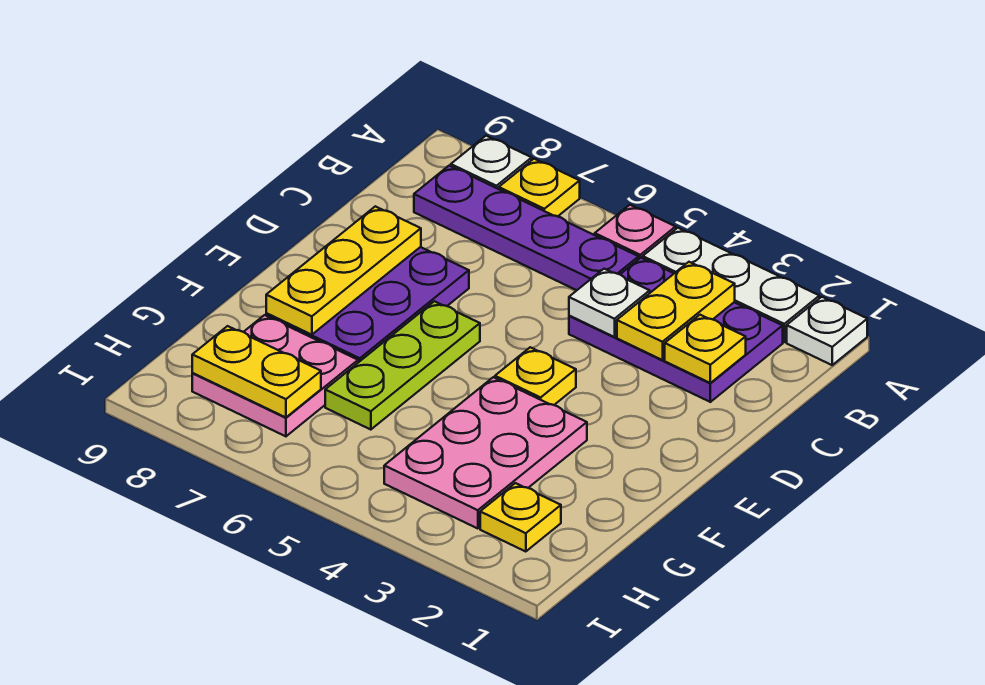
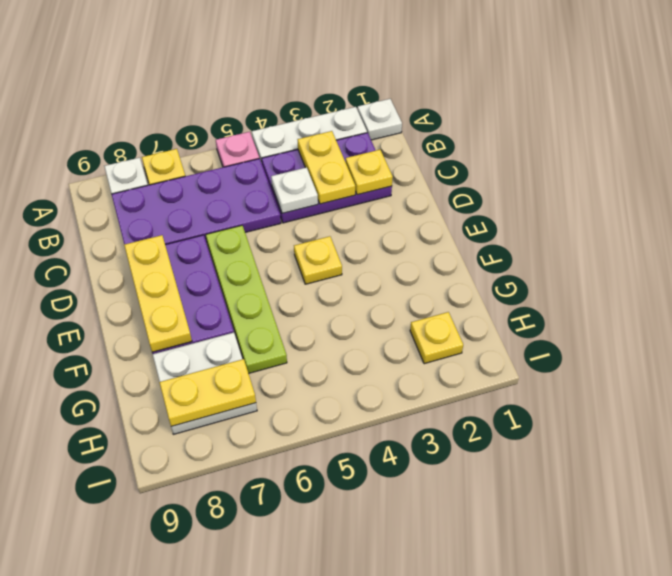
purple plate B5:B8 level 1 -> purple plate B5:C8 level 1
lime plate E6:G6 level 1 -> lime plate D6:G6 level 1
pink plate F3:H4 level 1 -> none
pink plate G7:H8 level 1 -> white plate G7:H8 level 1

